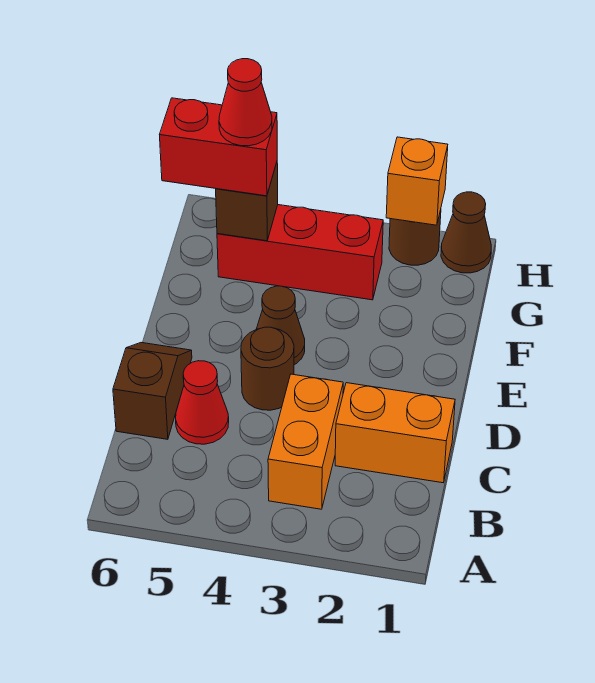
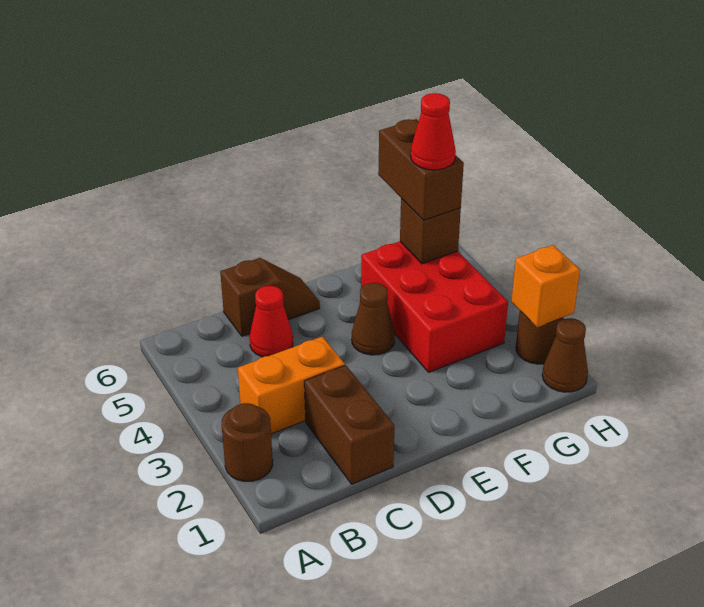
orange brick C1:C2 level 1 -> brown brick C1:C2 level 1
brown round brick D4 level 1 -> brown round brick A2 level 1
red brick G3:G5 level 1 -> red brick F3:G5 level 1
red brick G5:G6 level 3 -> brown brick G5:G6 level 3

